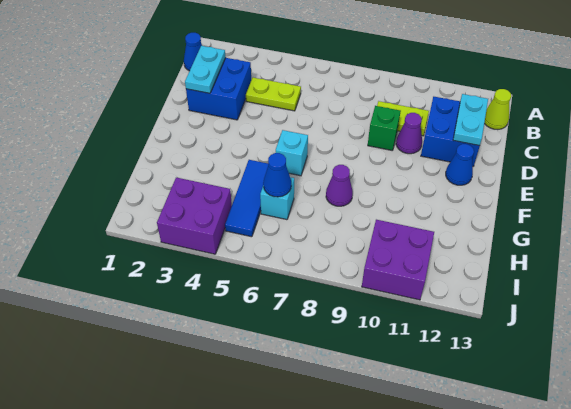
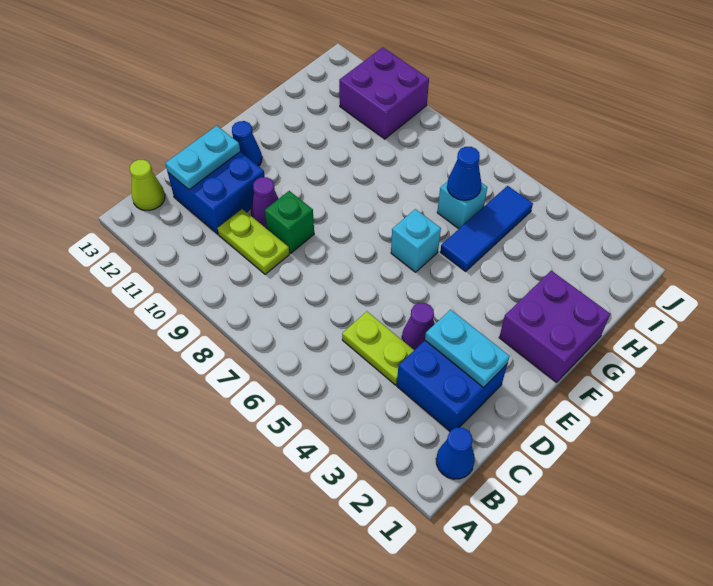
cyan plate C2:D2 level 2 -> cyan plate D2:D3 level 2
purple cone G8 level 1 -> purple cone D4 level 1
purple brick I3:J4 level 1 -> purple brick F1:G2 level 1

